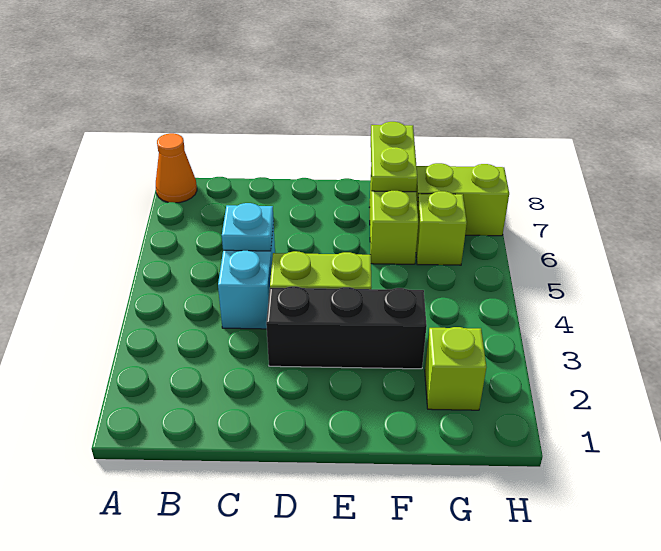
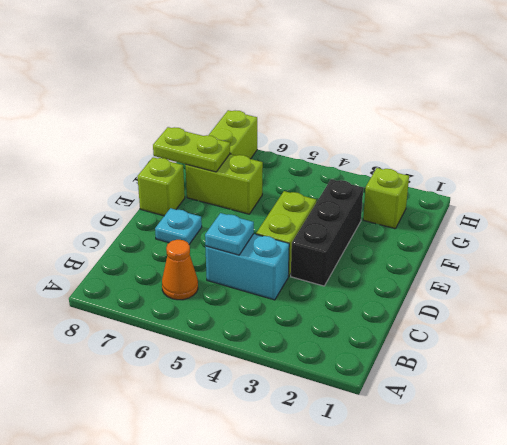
orange cone A8 level 1 -> orange cone B6 level 1
none -> cyan plate D7 level 1
lime brick G6 level 1 -> lime brick E8 level 1

